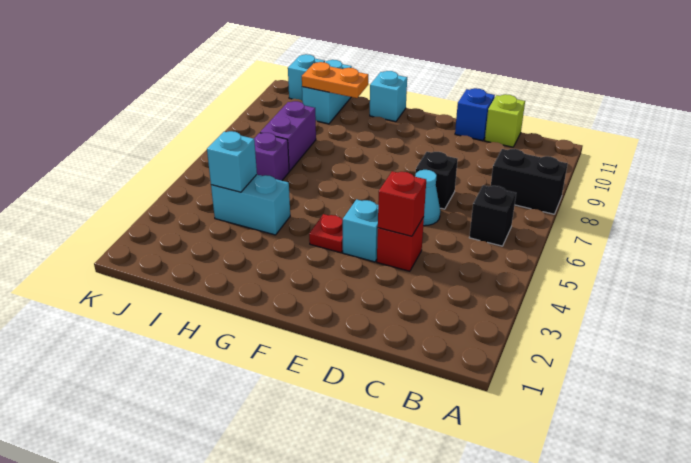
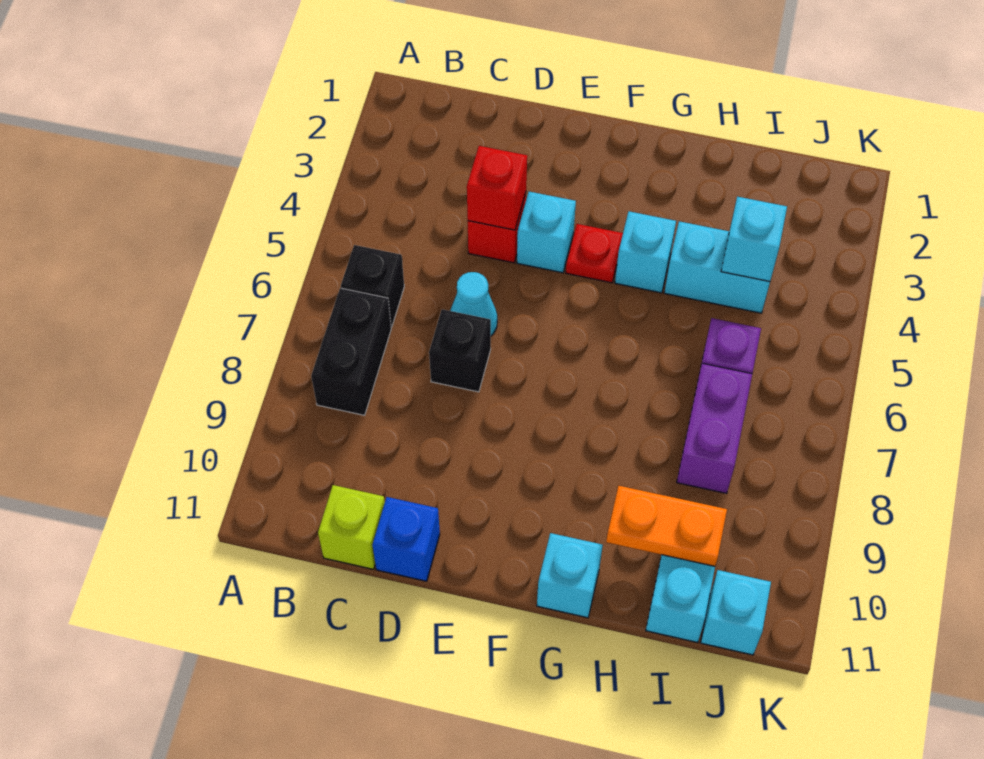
black brick A8:B8 level 1 -> black brick B7:B8 level 1
none -> cyan brick G4 level 1

